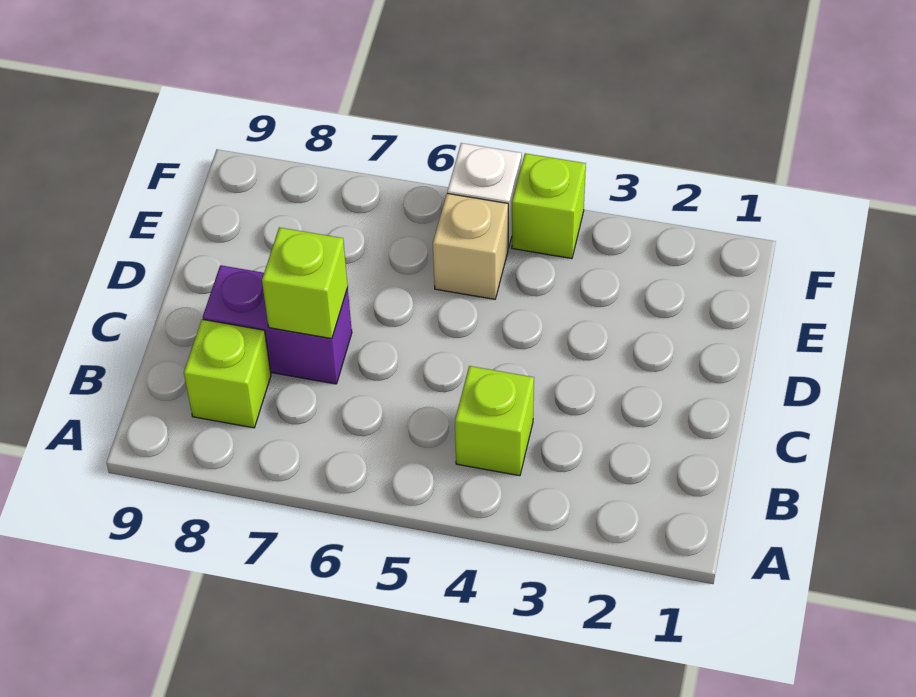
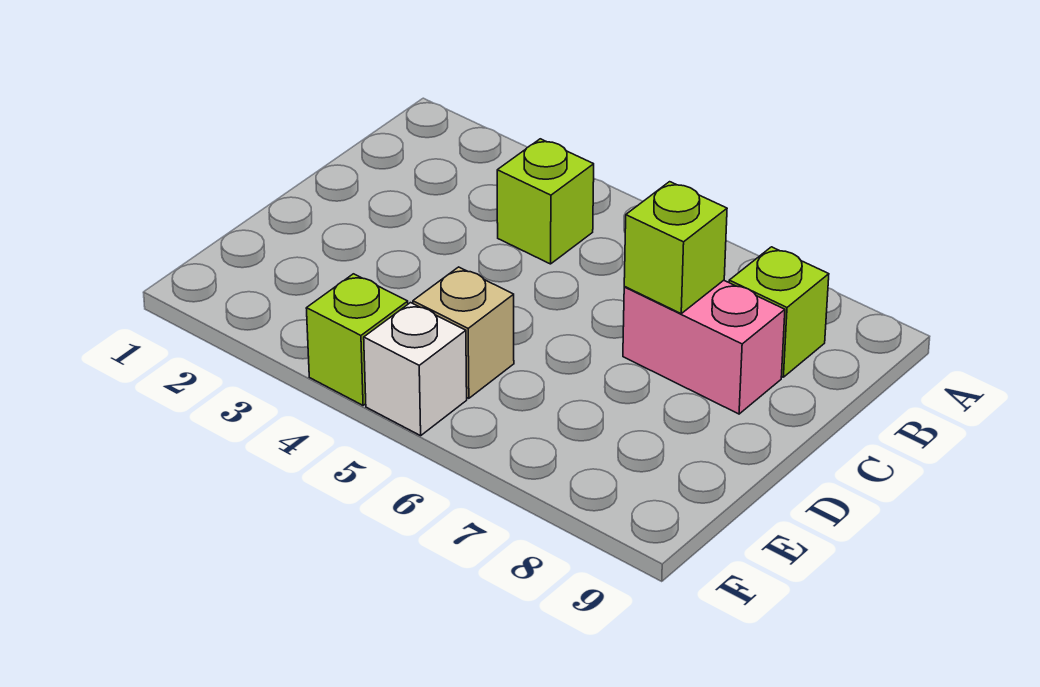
purple brick C7:C8 level 1 -> pink brick C7:C8 level 1

